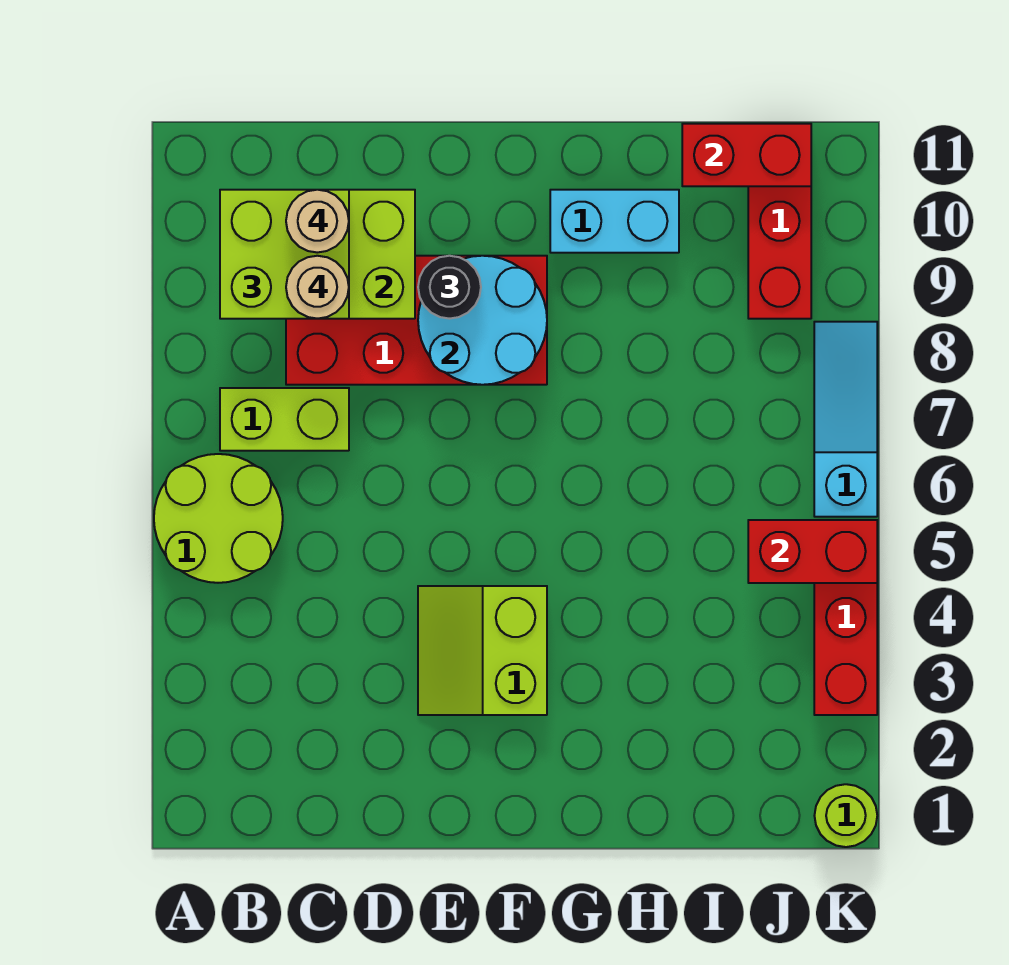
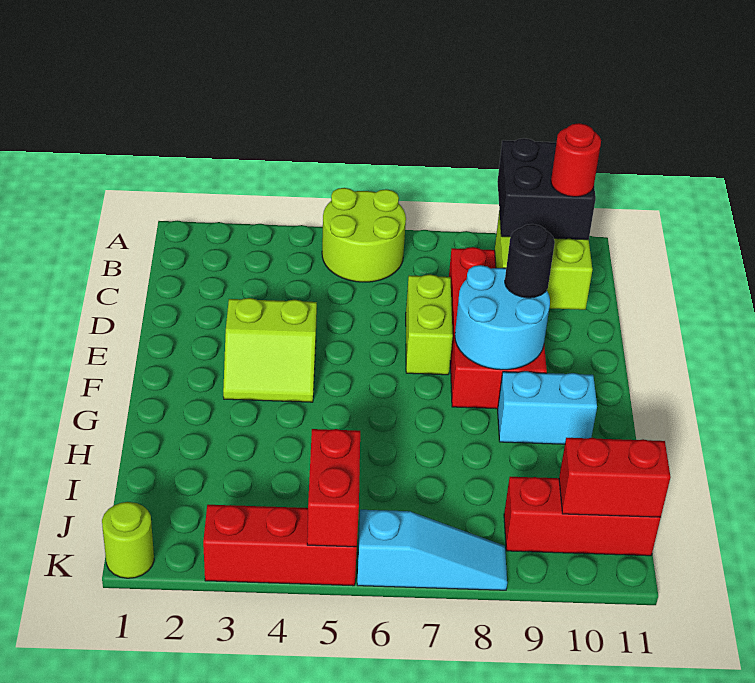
lime brick B7:C7 level 1 -> lime brick D7:E7 level 1
lime brick B9:C10 level 3 -> black brick B9:C10 level 3
tan round brick C9 level 4 -> none
tan round brick C10 level 4 -> red round brick C10 level 4
lime slope E3:F4 level 1 top F -> lime slope E3:F4 level 1 top E
cyan brick G10:H10 level 1 -> cyan brick G9:G10 level 1
red brick I11:J11 level 2 -> red brick J10:J11 level 2

